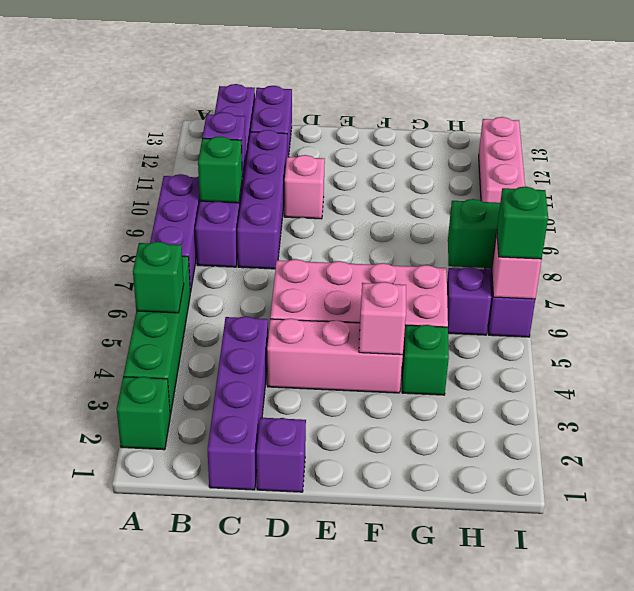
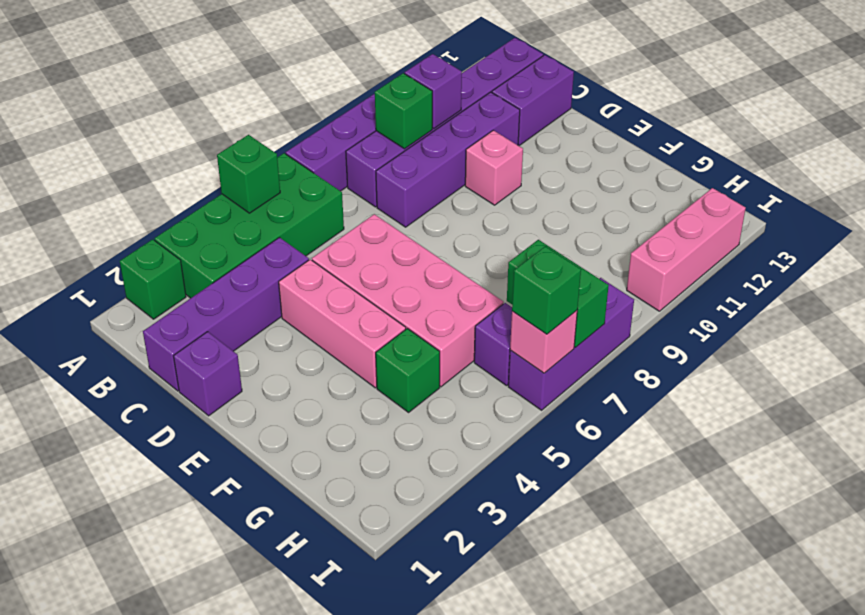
green brick A3:A6 level 1 -> green brick A3:B6 level 1
pink brick F4 level 2 -> none

